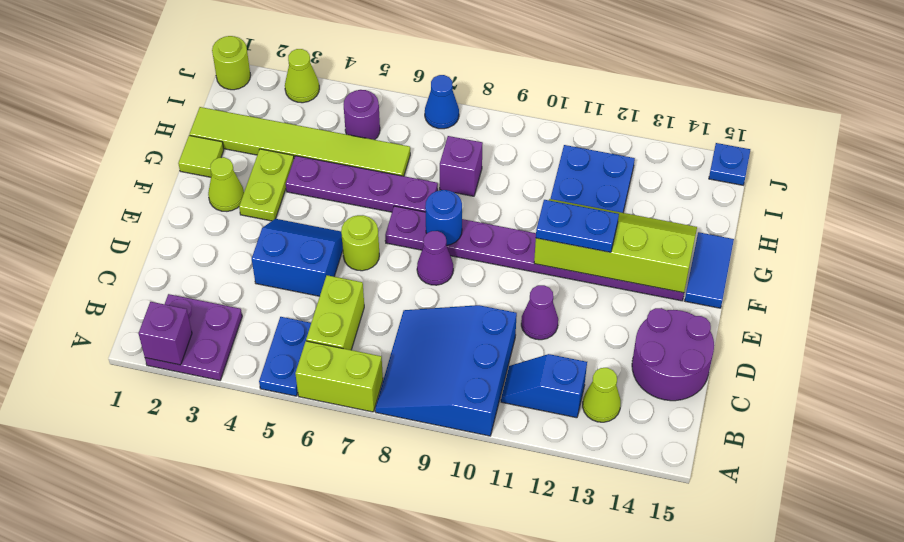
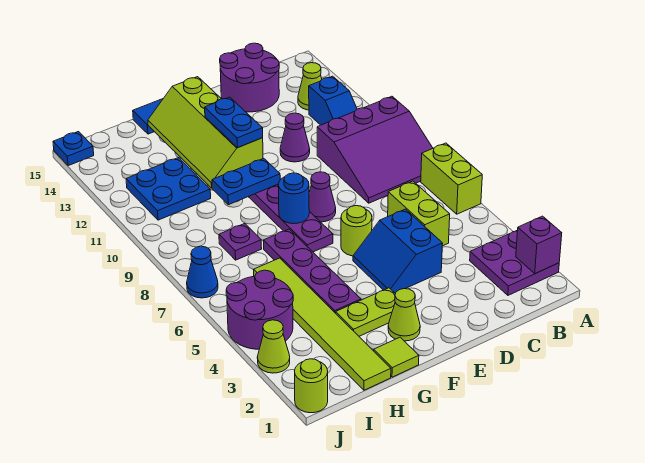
blue plate A5:B5 level 1 -> blue plate F10:G10 level 2
blue slope A8:C10 level 1 top 10 -> purple slope A8:C10 level 1 top 10
lime brick B6:C6 level 1 -> lime brick C5:C6 level 1
purple brick H8 level 1 -> purple plate H8 level 1
purple round brick I5 level 1 -> purple round brick I4:J5 level 1

